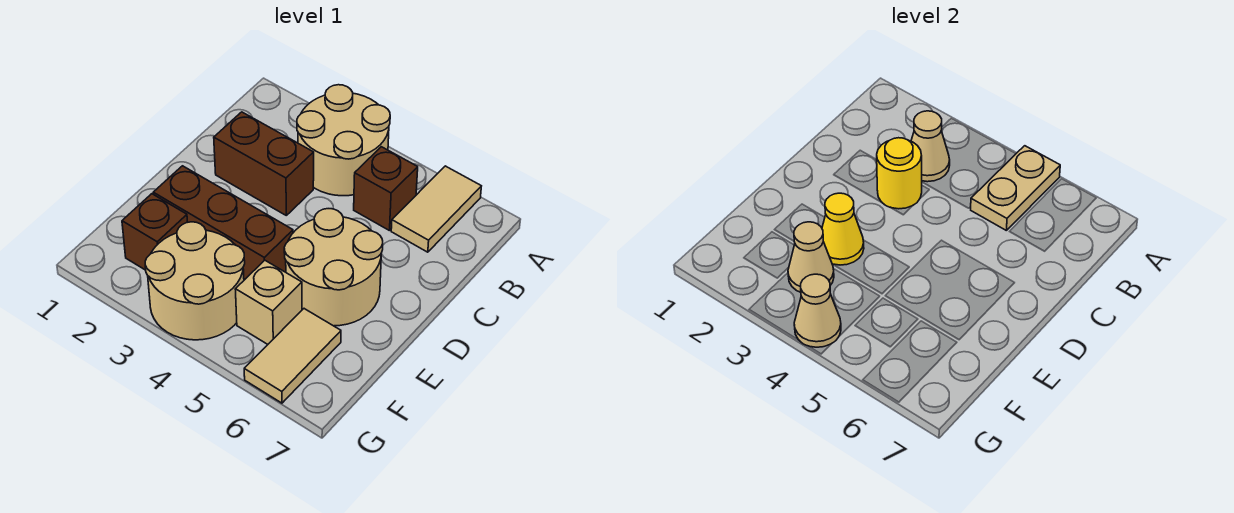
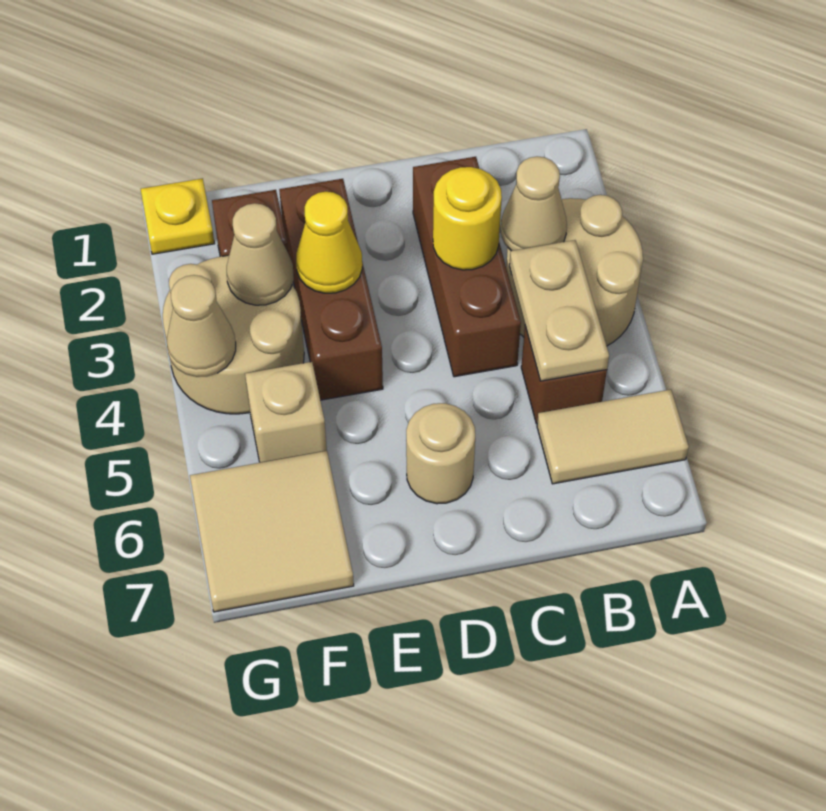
tan plate A5:B5 level 2 -> tan plate B4:B5 level 2
brown brick C2:C3 level 1 -> brown brick C2:C4 level 1
tan round brick D5:E6 level 1 -> tan round brick D6 level 1
tan tile F6:G6 level 1 -> tan tile F6:G7 level 1
none -> yellow plate G1 level 1

